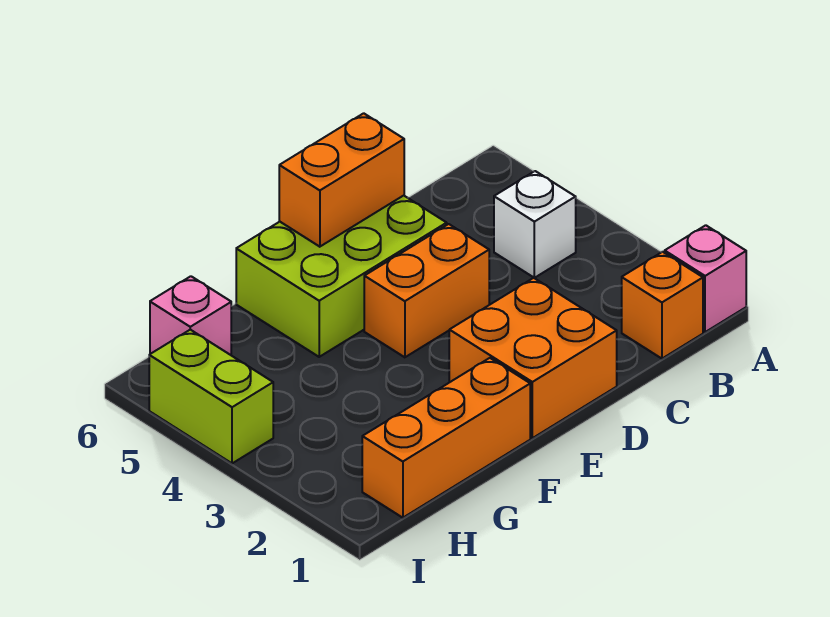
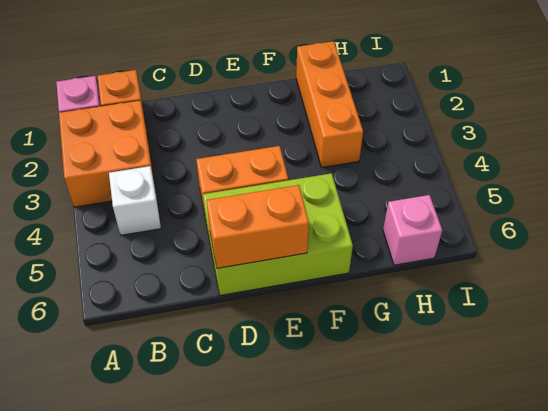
orange brick D1:E2 level 1 -> orange brick A2:B3 level 1
orange brick F1:H1 level 1 -> orange brick G1:G3 level 1
lime brick I4:I5 level 1 -> none

